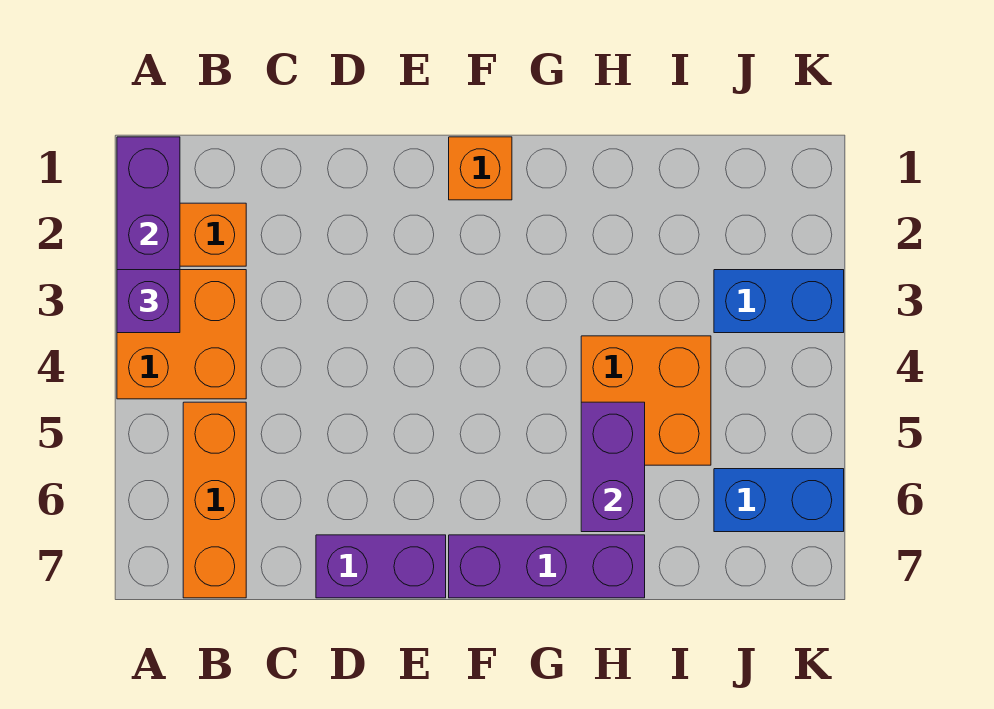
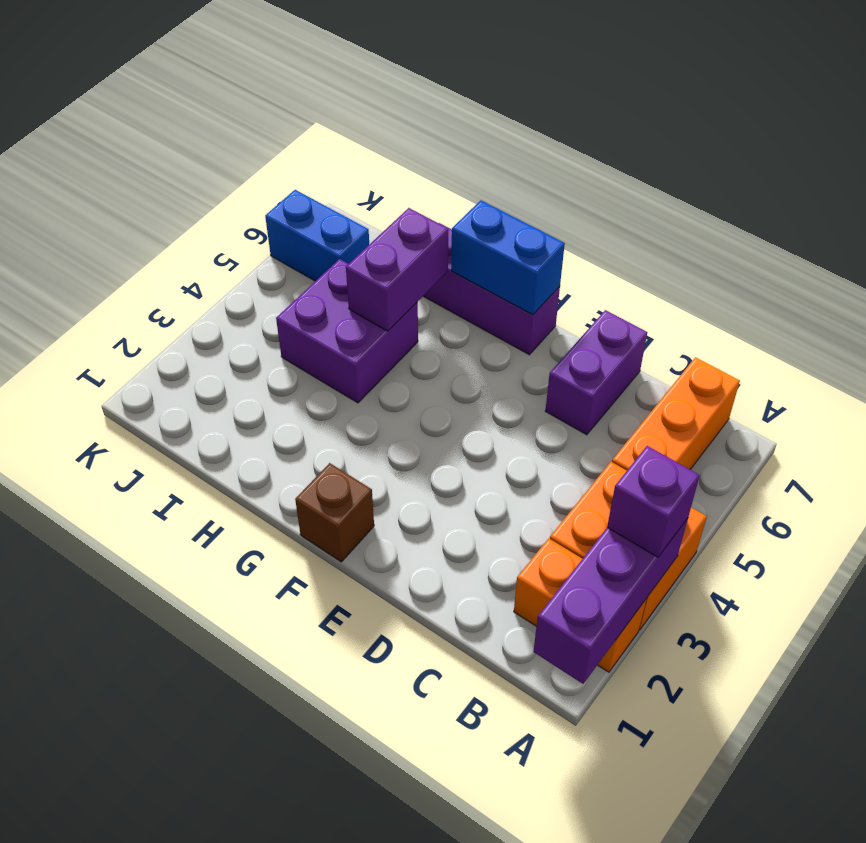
purple brick D7:E7 level 1 -> purple brick D6:D7 level 1
orange brick F1 level 1 -> brown brick F1 level 1
orange brick H4:I5 level 1 -> purple brick H4:I5 level 1
blue brick J3:K3 level 1 -> blue brick F7:G7 level 2

